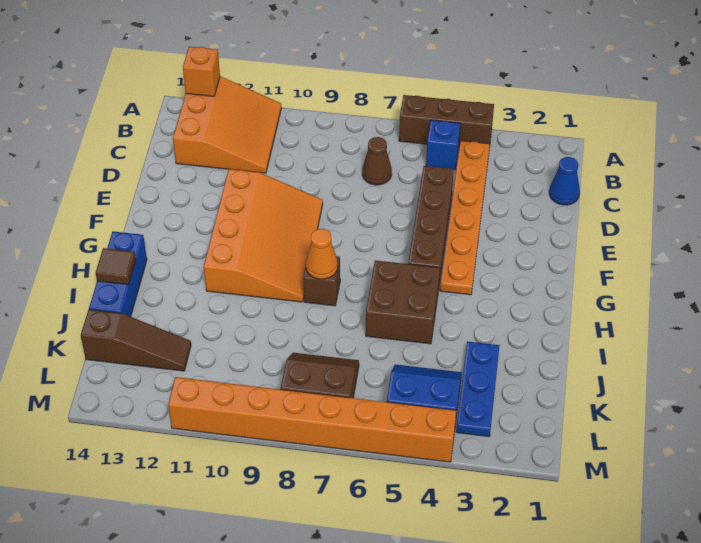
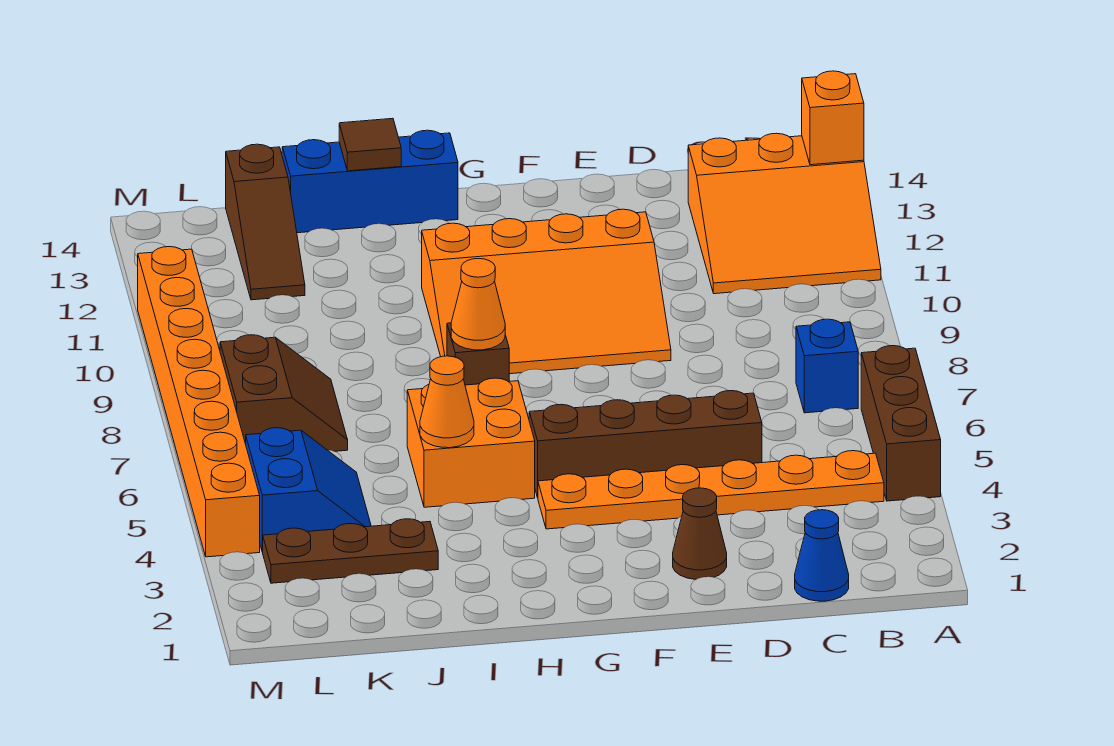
blue brick B5 level 1 -> blue brick B7 level 1
brown cone C7 level 1 -> brown cone E2 level 1
brown brick H5:I6 level 1 -> orange brick H5:I6 level 1
none -> orange cone I5 level 2
blue plate J3:L3 level 1 -> brown plate J3:L3 level 1

